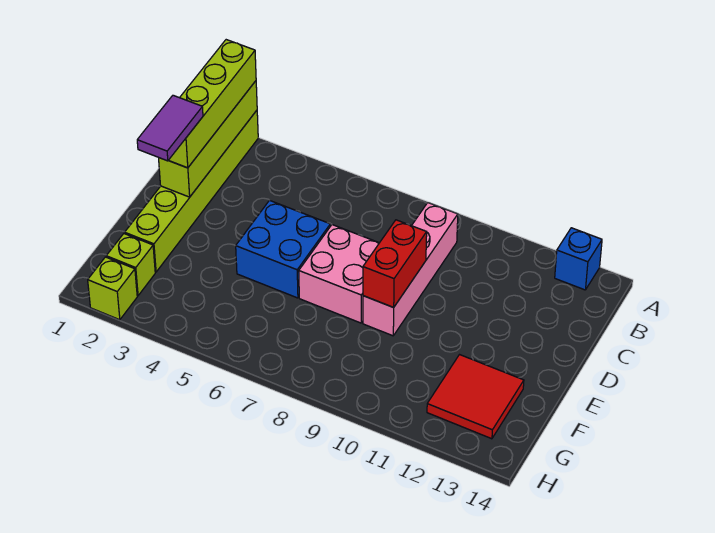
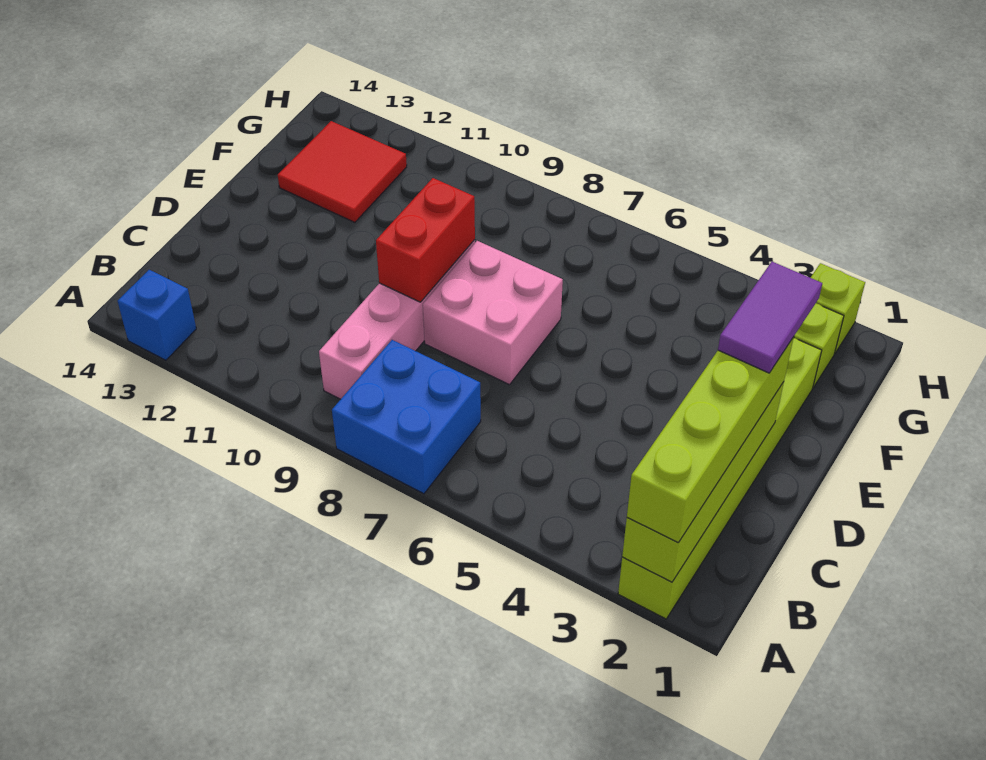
blue brick D5:E6 level 1 -> blue brick A7:B8 level 1

